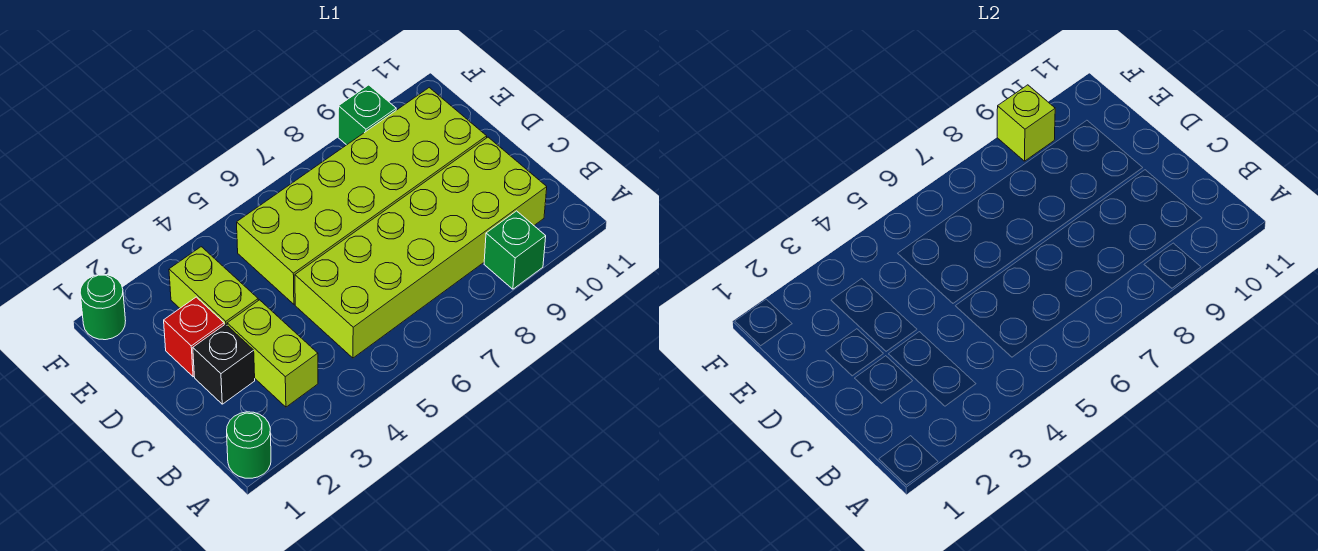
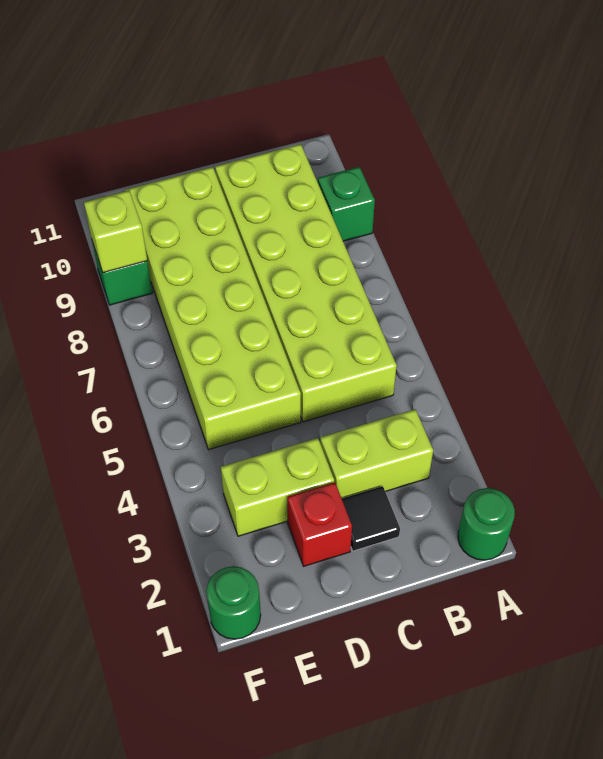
black brick C2 level 1 -> black tile C2 level 1

